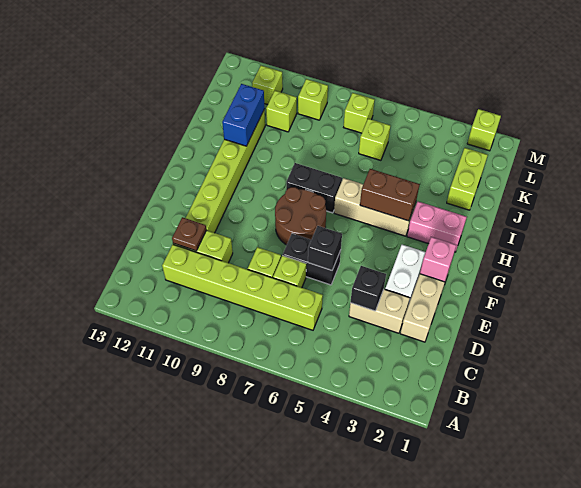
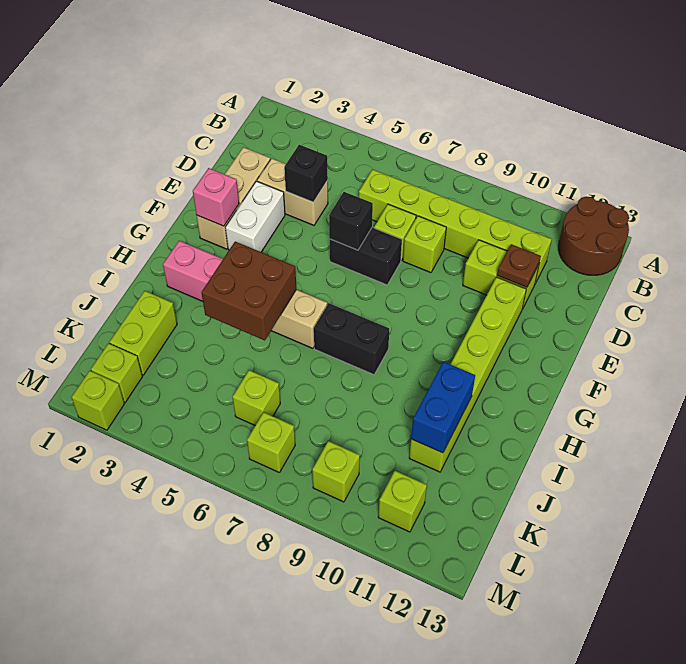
brown round brick F7:G8 level 1 -> brown round brick A12:B13 level 1
brown brick H4:H5 level 2 -> brown brick H4:I5 level 2
lime brick K10 level 1 -> lime brick L2 level 1

